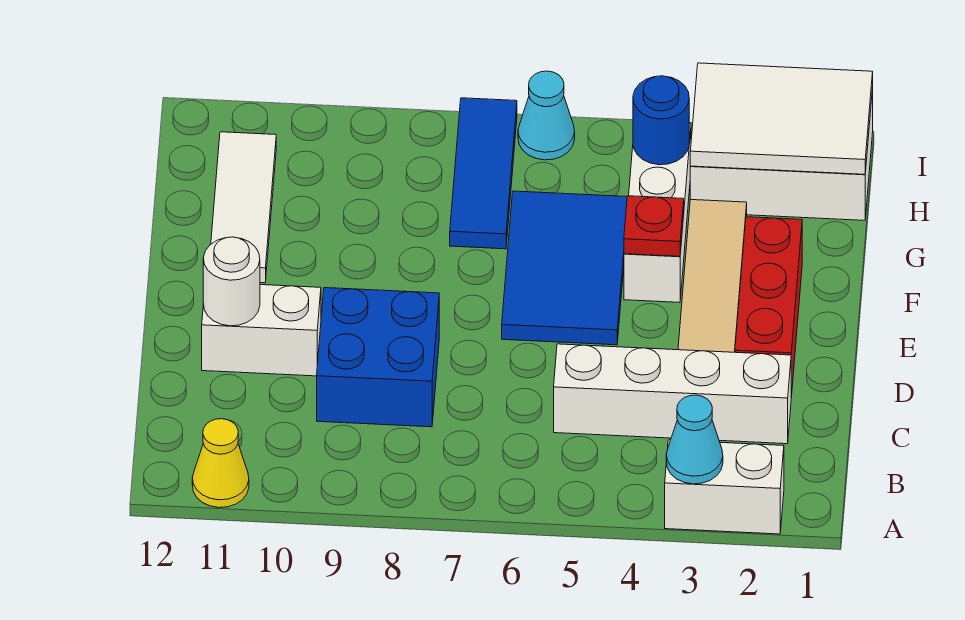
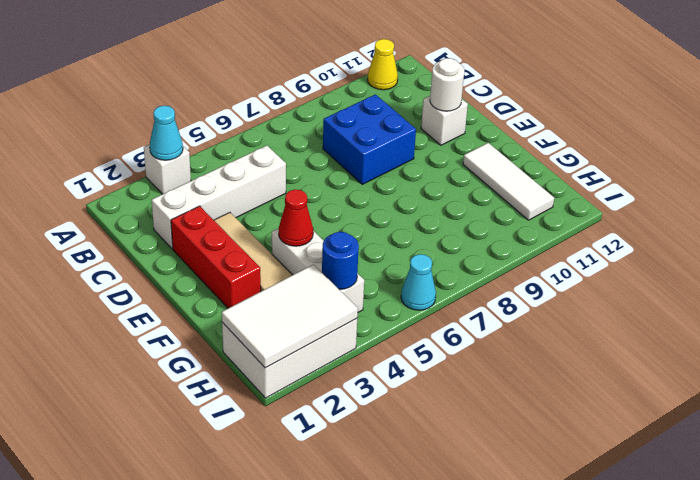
white brick A2:A3 level 1 -> white brick A3 level 1
white brick D10:D11 level 1 -> white brick D11 level 1
blue tile E5:G6 level 1 -> none
red plate F4 level 2 -> red cone F4 level 2
blue tile G7:I7 level 1 -> none

